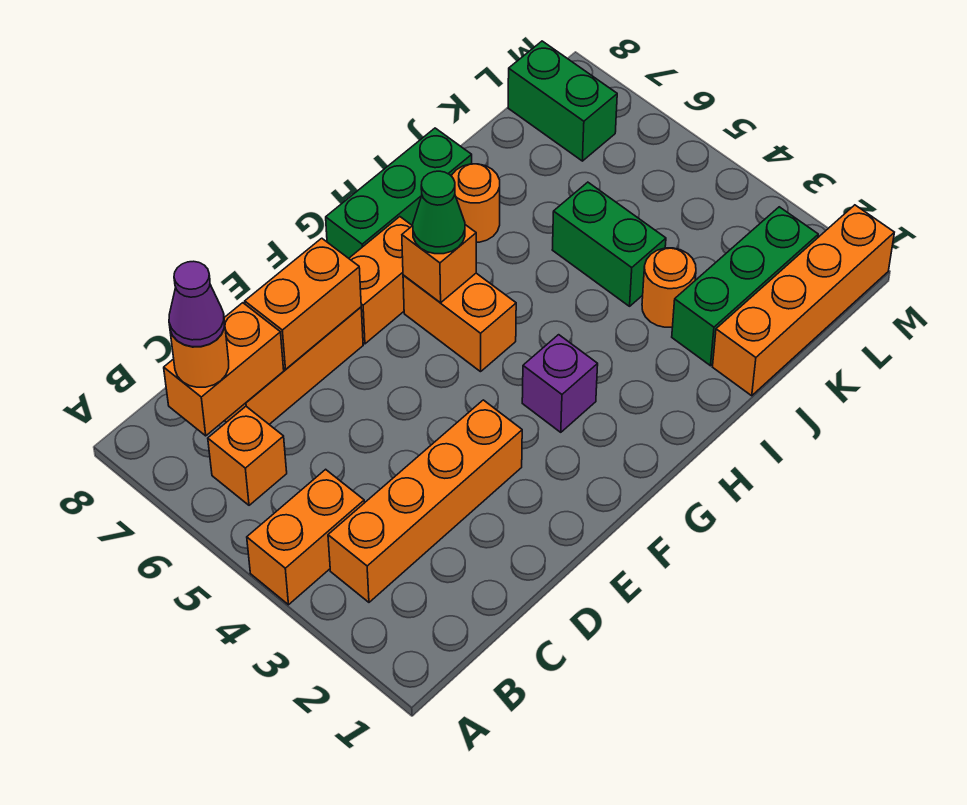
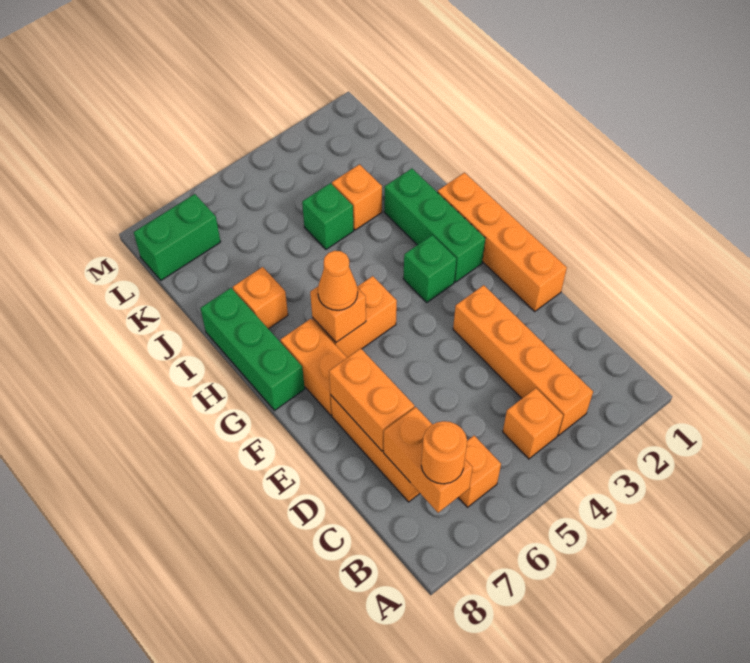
orange brick A4:B4 level 1 -> orange brick B4 level 1
purple cone B7 level 4 -> none
purple brick G3 level 1 -> green brick G3 level 1
green cone G6 level 3 -> orange cone G6 level 3
orange round brick I7 level 1 -> orange brick I7 level 1
orange brick J1:M1 level 1 -> orange brick E1:H1 level 1
green brick J2:L2 level 1 -> green brick G2:I2 level 1
orange round brick J3 level 1 -> orange brick J3 level 1
green brick J4:J5 level 1 -> green brick J4 level 1

